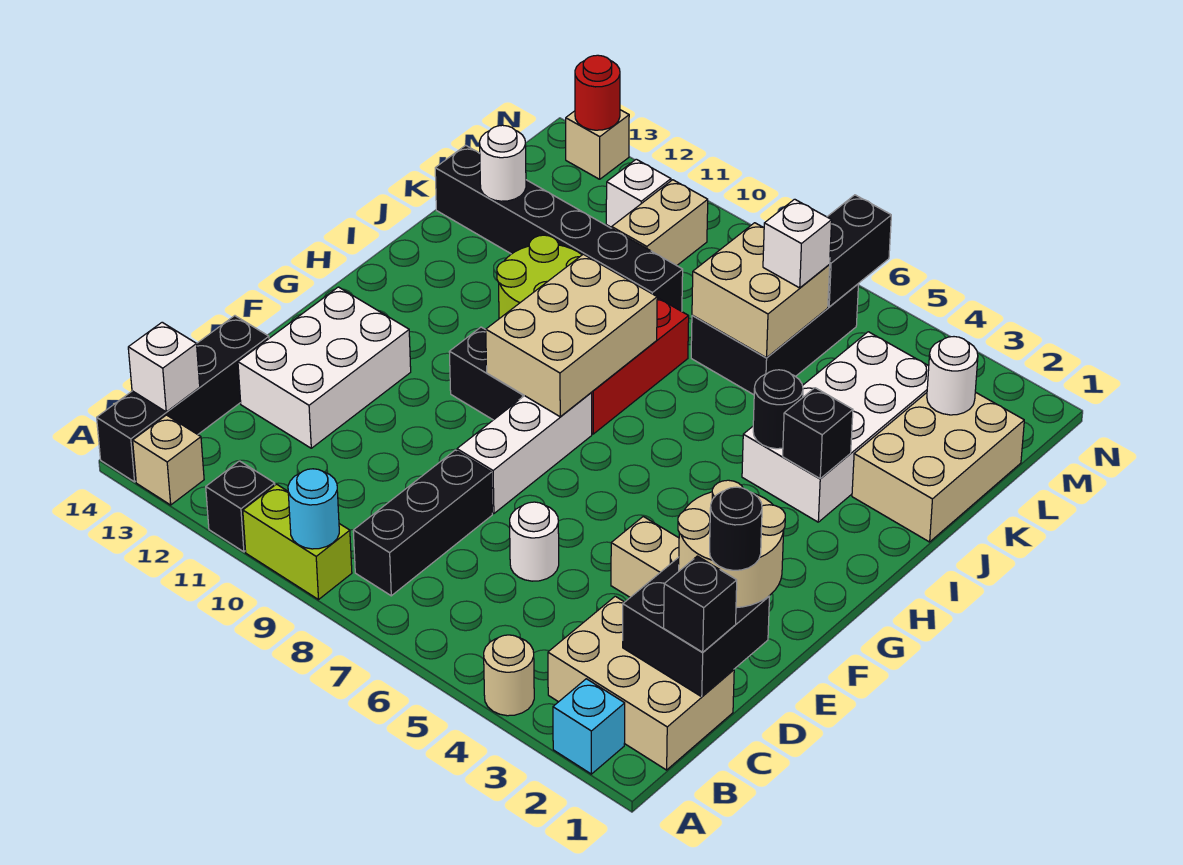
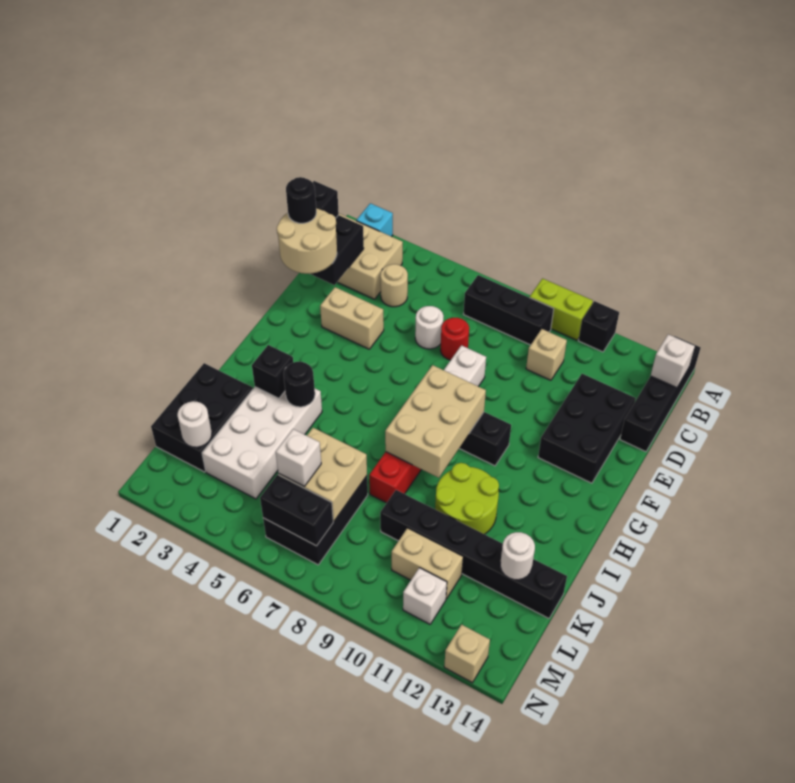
tan round brick A4 level 1 -> tan round brick C4 level 1
cyan round brick A9 level 2 -> none
tan brick A13 level 1 -> tan brick C10 level 1
black brick B8:D8 level 1 -> black brick B7:B9 level 1
white brick D12:F13 level 1 -> black brick D12:F13 level 1
tan brick J1:L2 level 1 -> black brick J1:L2 level 1
tan brick L10:M10 level 1 -> tan brick L10:L11 level 1
black brick M6:N6 level 2 -> black brick M6:M7 level 2
red round brick N13 level 2 -> red round brick D7 level 1

